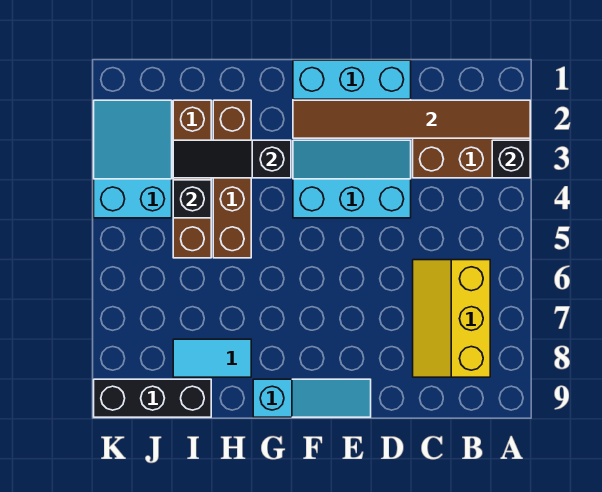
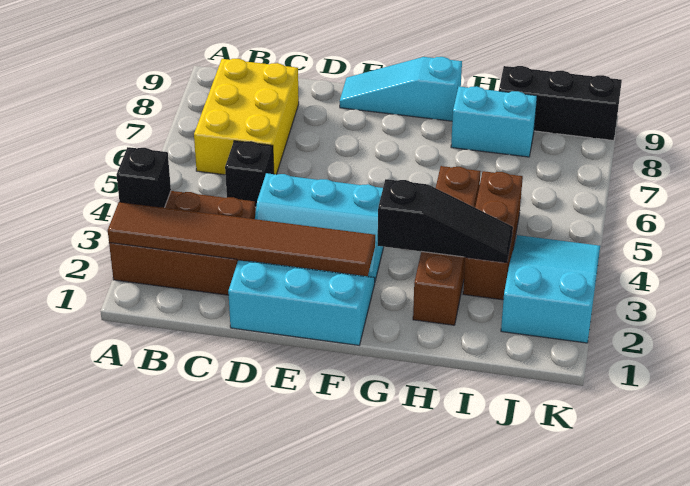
yellow slope B6:C8 level 1 top B -> yellow brick B6:C8 level 1
cyan tile H8:I8 level 1 -> cyan brick H8:I8 level 1
brown brick I2:I5 level 1 -> brown brick I3:I5 level 1
black brick I4 level 2 -> black brick C5 level 1
cyan slope J2:K4 level 1 top 4 -> cyan slope J2:K4 level 1 top 2

